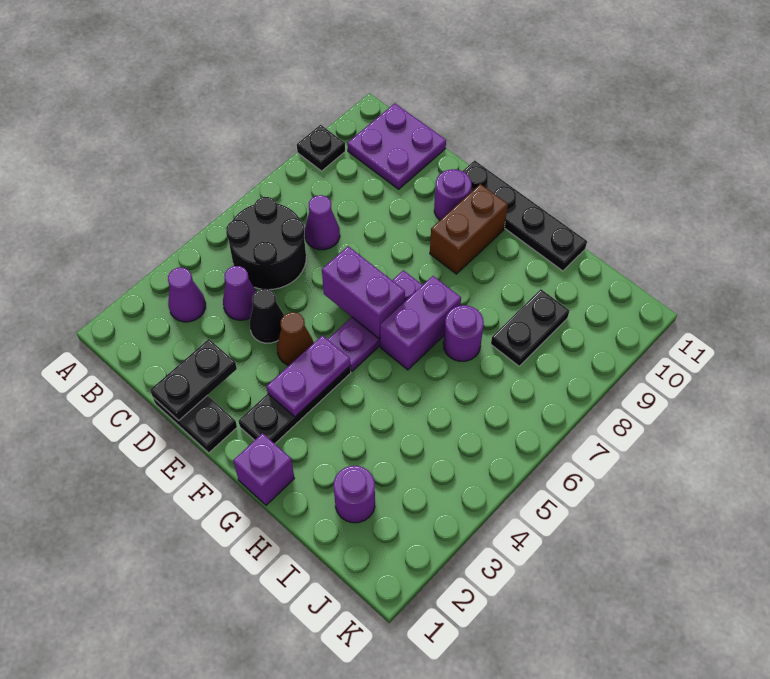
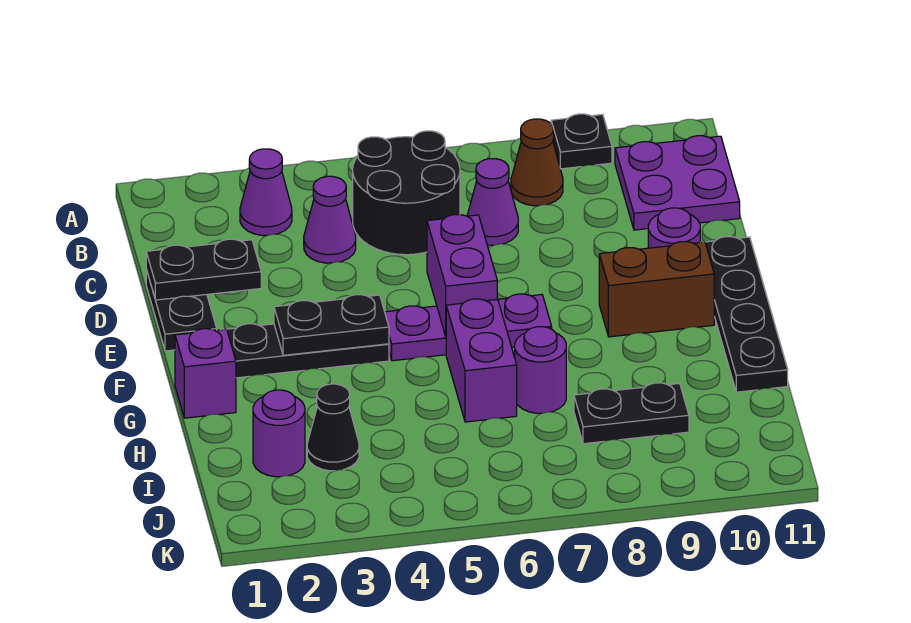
black cone D4 level 1 -> black cone I3 level 1
brown cone E4 level 1 -> brown cone B8 level 1
purple plate F3:F4 level 2 -> black plate F3:F4 level 2
purple brick G6:G7 level 1 -> purple brick G6:H6 level 1

